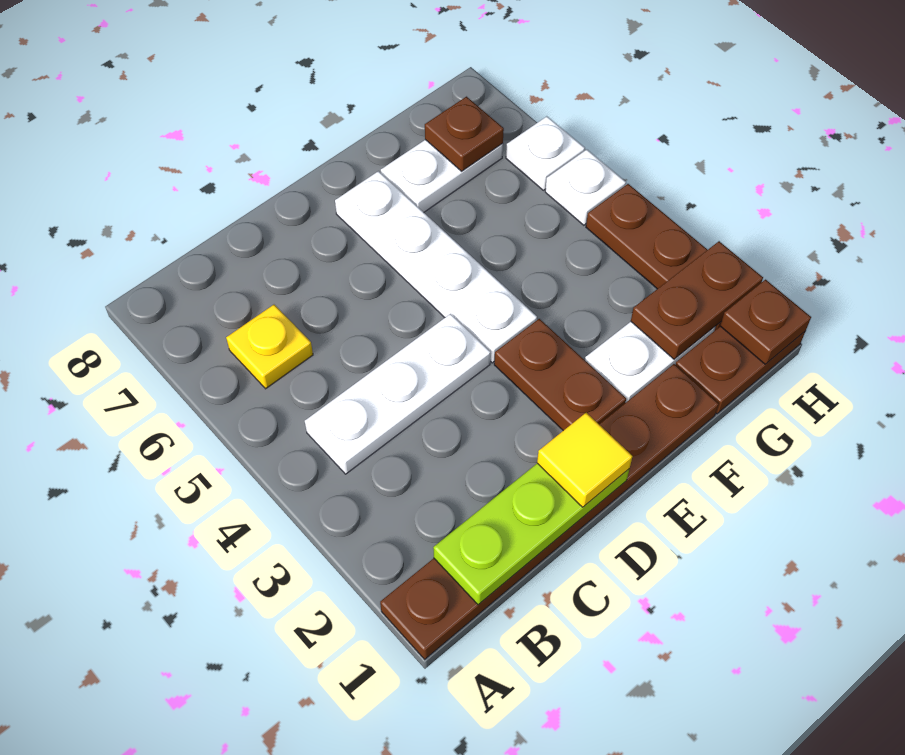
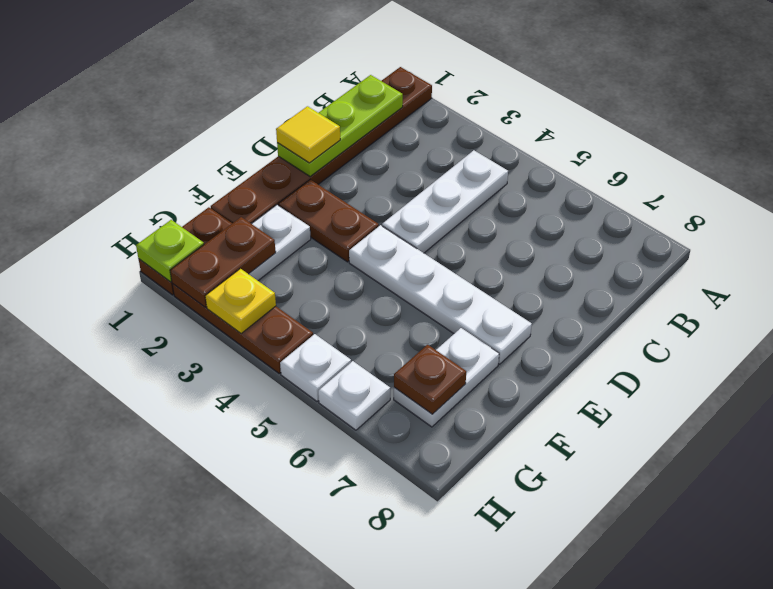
yellow plate B6 level 1 -> yellow plate H3 level 2
brown plate H1 level 2 -> lime plate H1 level 2

